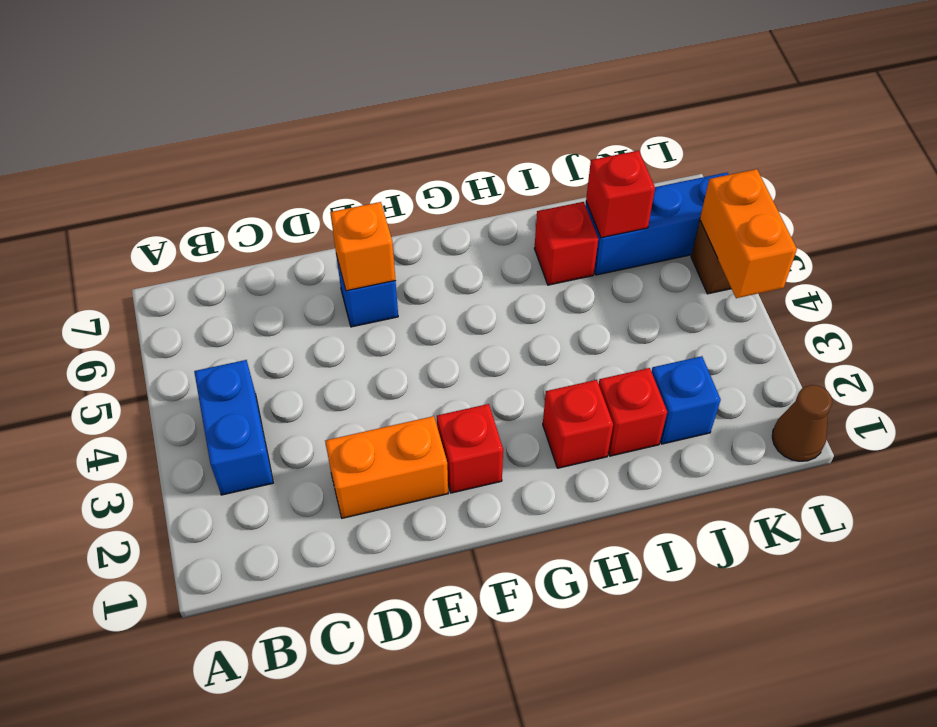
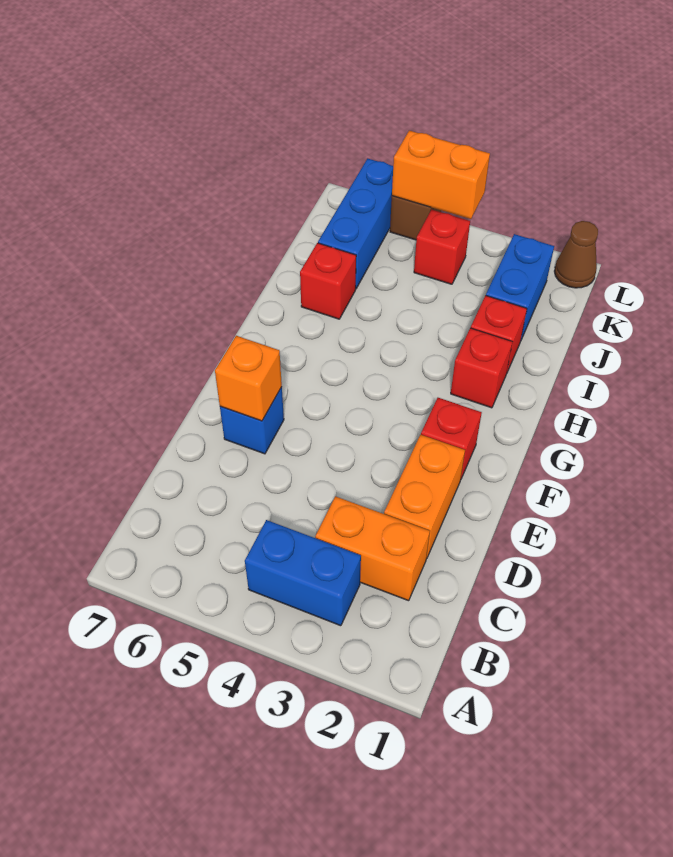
none -> orange brick C2:C3 level 1
blue brick J2 level 1 -> blue brick J2:K2 level 1
red brick J6 level 2 -> red brick K4 level 1

